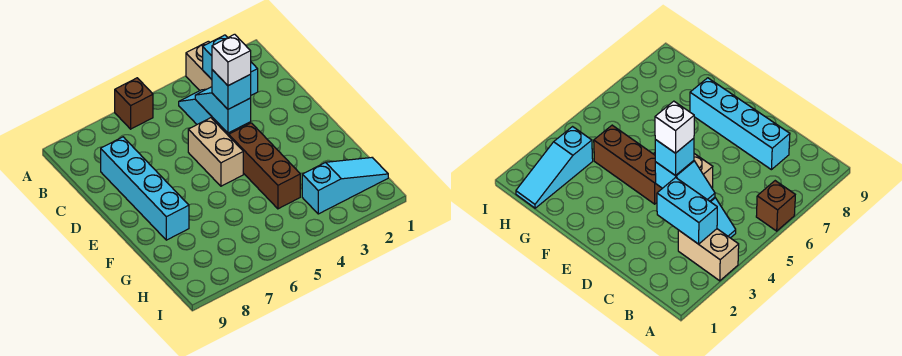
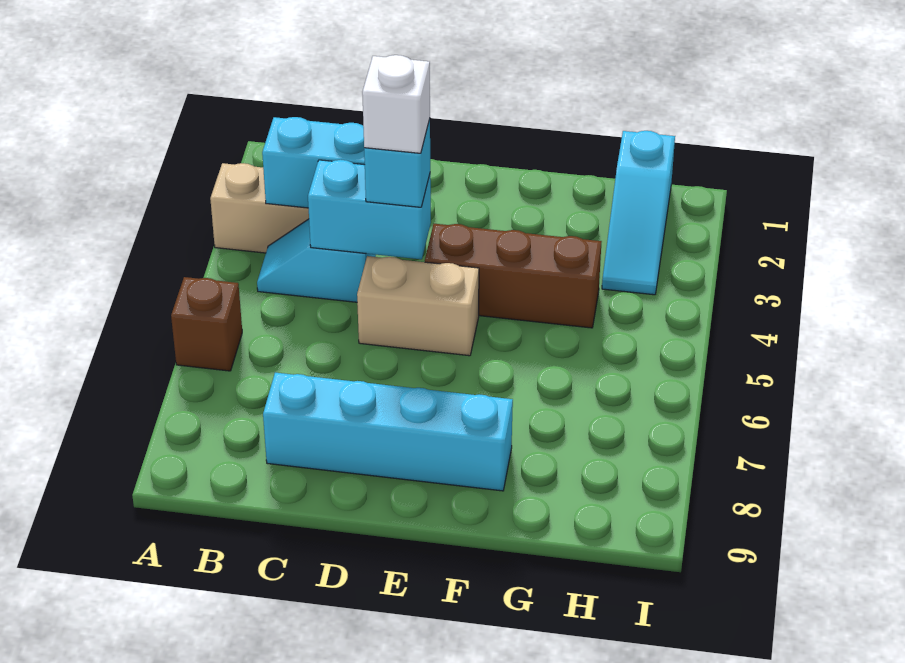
cyan slope C4:D4 level 2 top D -> cyan brick C4:D4 level 2
cyan slope H1:H3 level 1 top 3 -> cyan slope H1:H3 level 1 top 1

